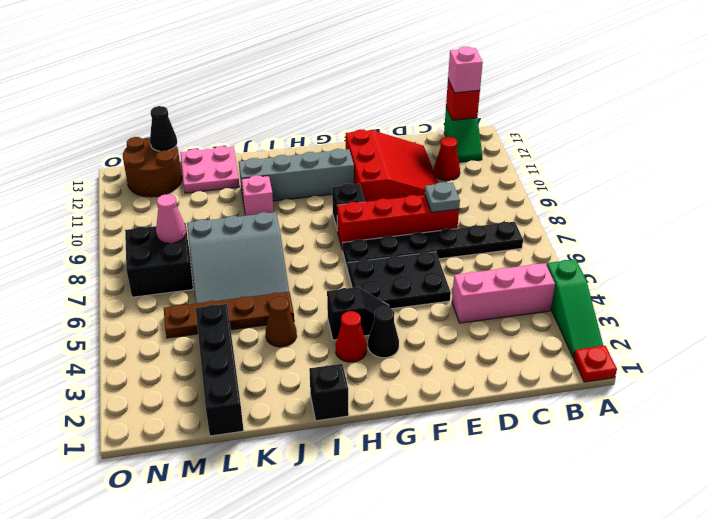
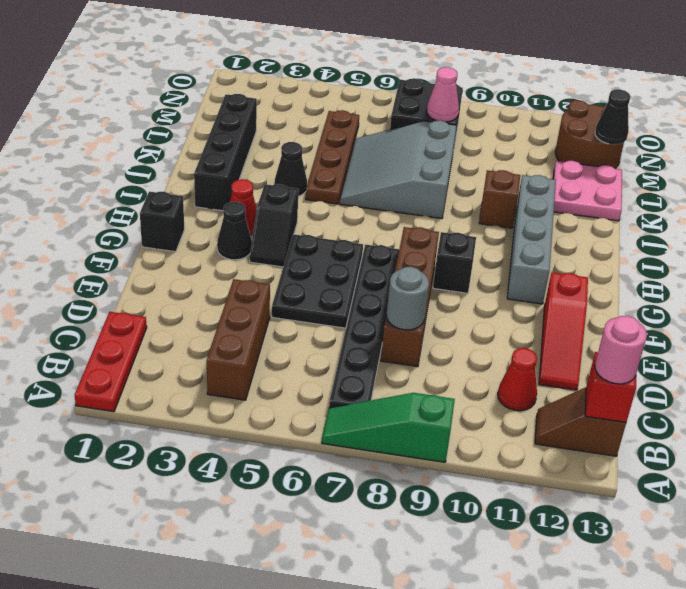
red plate A1 level 1 -> red plate A1:C1 level 1
green slope A2:A4 level 1 top 4 -> green slope A7:A9 level 1 top 9
pink brick B4:D4 level 1 -> brown brick B4:D4 level 1
green slope B12:B13 level 1 top 13 -> brown slope B12:B13 level 1 top 13
pink brick B13 level 3 -> pink round brick B13 level 3
red brick D8:G8 level 1 -> brown brick D8:G8 level 1
grey plate D8 level 2 -> grey round brick D8 level 2
red slope D10:F12 level 1 top F -> red slope D12:F12 level 1 top F
black brick I1 level 1 -> black brick G1 level 1
brown cone J4 level 1 -> black cone J4 level 1
pink brick J10 level 1 -> brown brick J10 level 1
black brick L1:L4 level 1 -> black brick I2:L2 level 1

